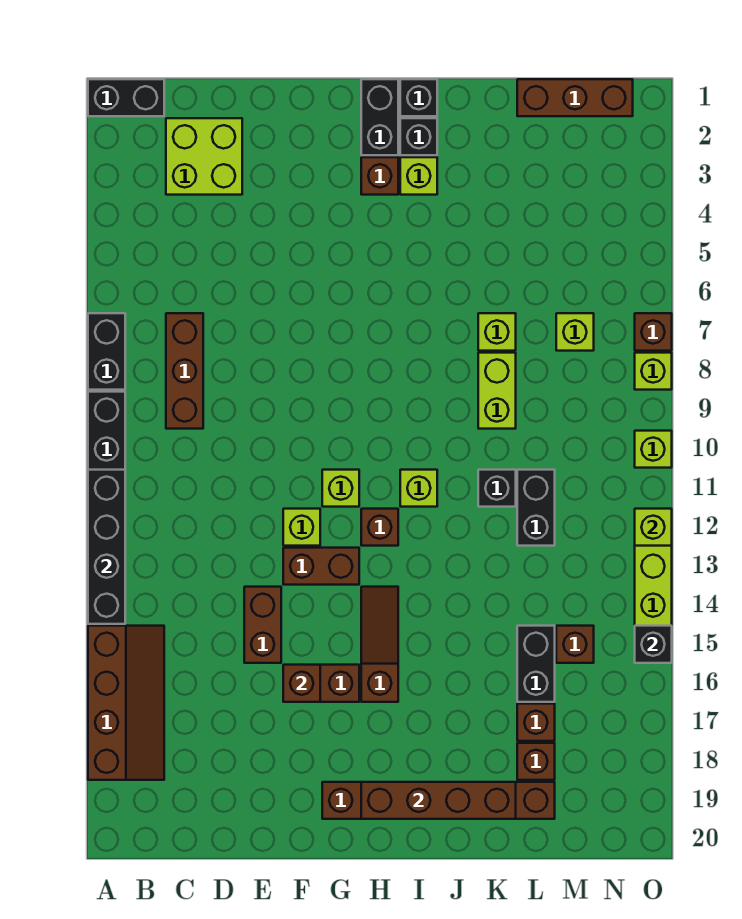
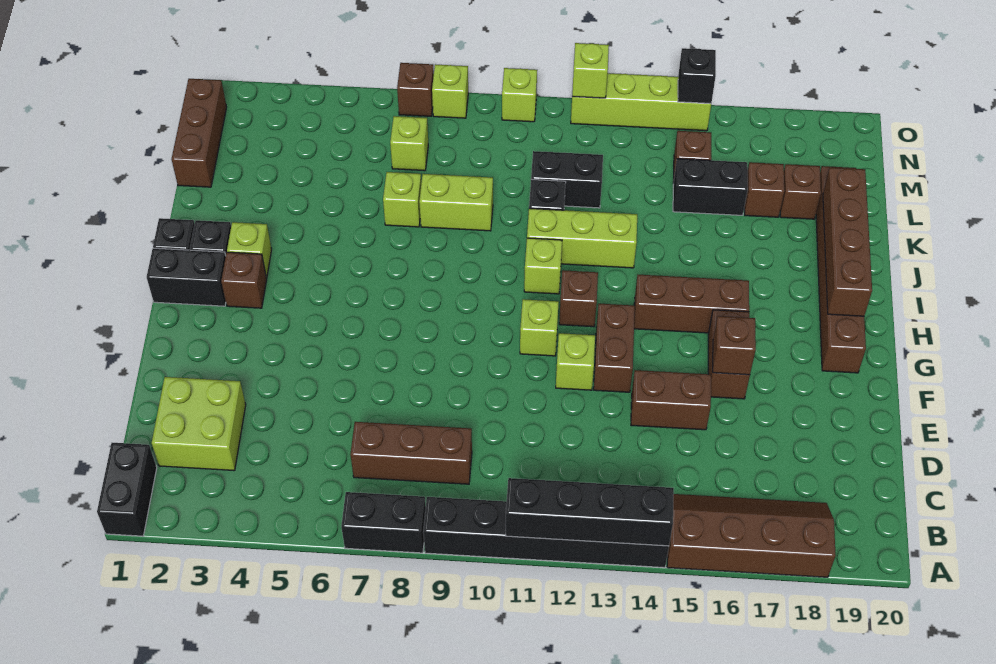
brown slope H14:H16 level 1 top 16 -> brown brick H14:H16 level 1
none -> lime brick J11:J13 level 1

